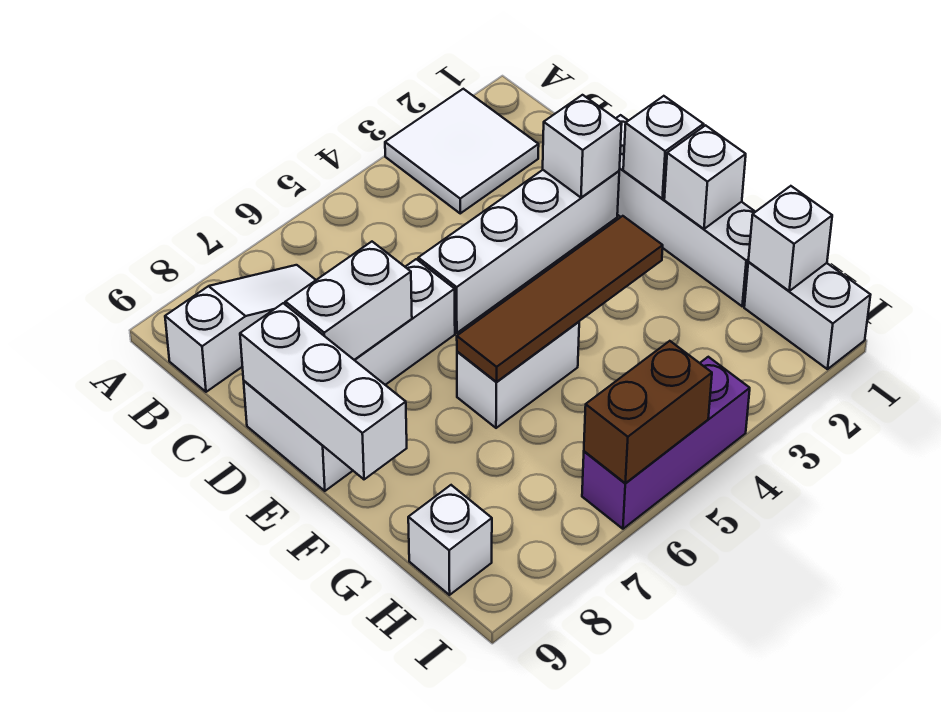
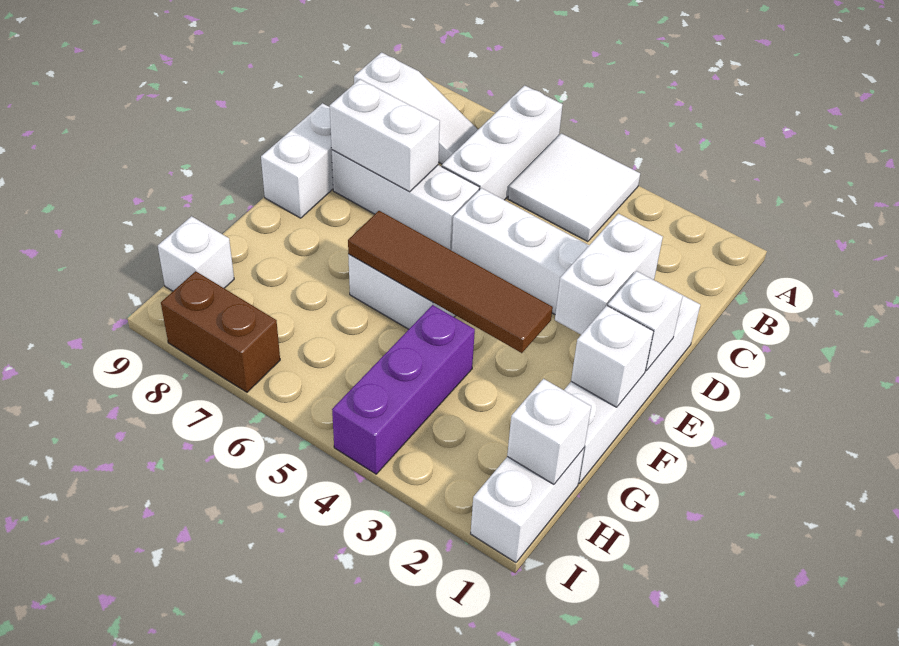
white tile A2:B3 level 1 -> white tile A4:B5 level 1
white brick D2 level 2 -> white brick D2:E2 level 2
white brick D9:F9 level 2 -> white brick A6:C6 level 1
purple brick I4:I6 level 1 -> purple brick G4:I4 level 1
brown brick I5:I6 level 2 -> brown brick I7:I8 level 1

